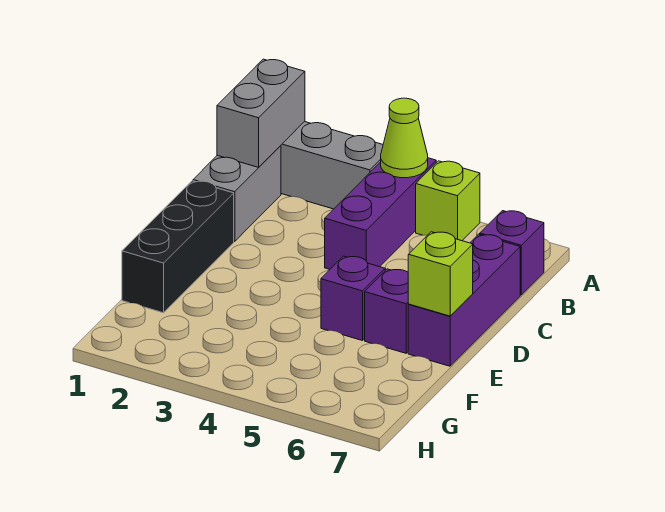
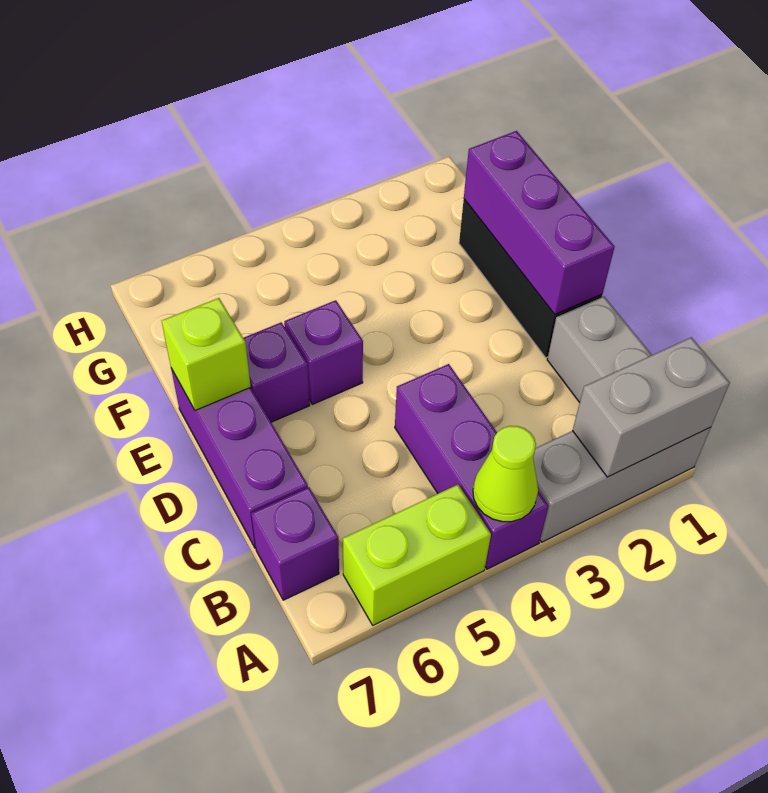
grey brick A1:B1 level 2 -> grey brick A1:A2 level 2
lime brick A5 level 1 -> lime brick A5:A6 level 1
none -> purple brick D1:F1 level 2

